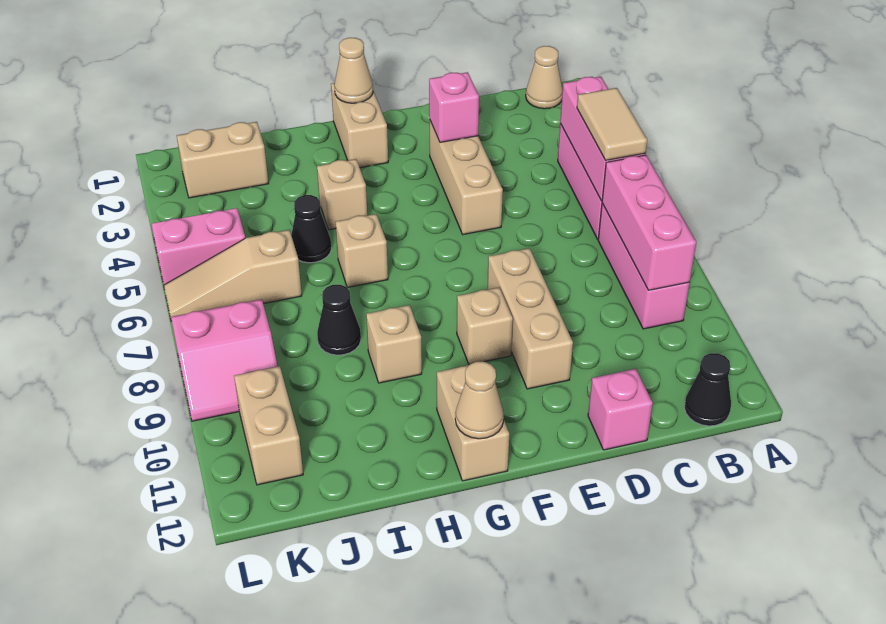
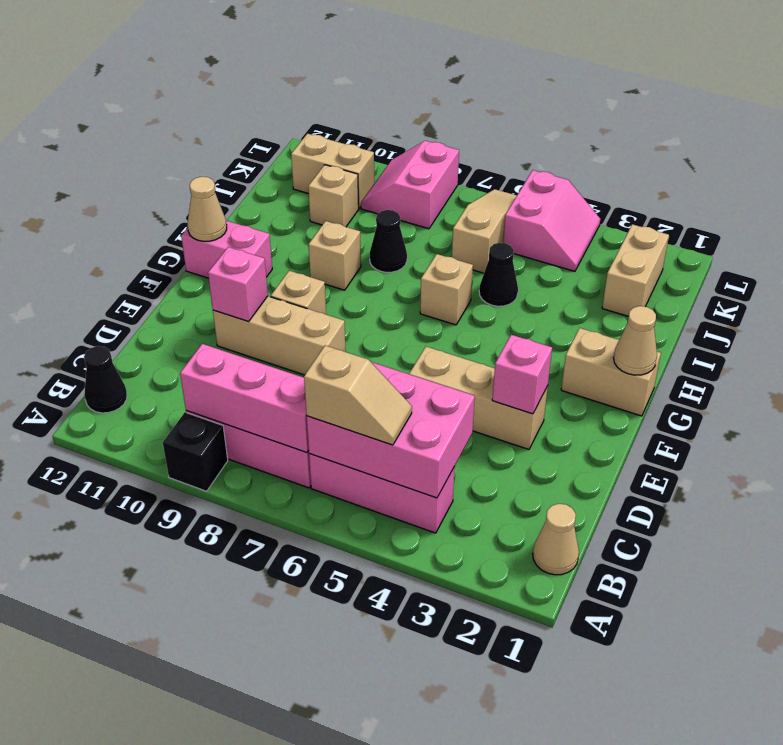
none -> black brick A9 level 1
pink brick B4:B6 level 2 -> pink brick B4:C6 level 2
tan tile B5:B6 level 3 -> tan slope B5:B6 level 3 top 6
pink brick D12 level 1 -> pink brick E10 level 2
tan brick G11:G12 level 1 -> pink brick G11:G12 level 1
tan brick H4 level 1 -> tan brick J10 level 1

